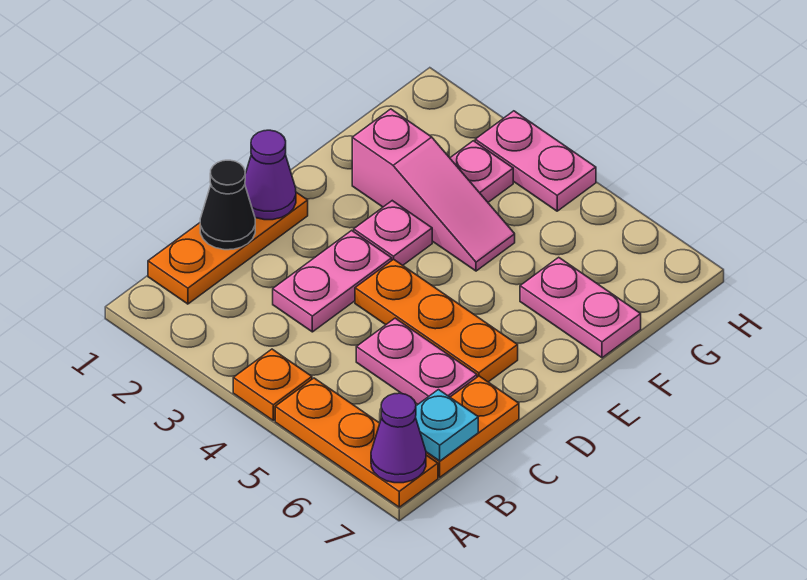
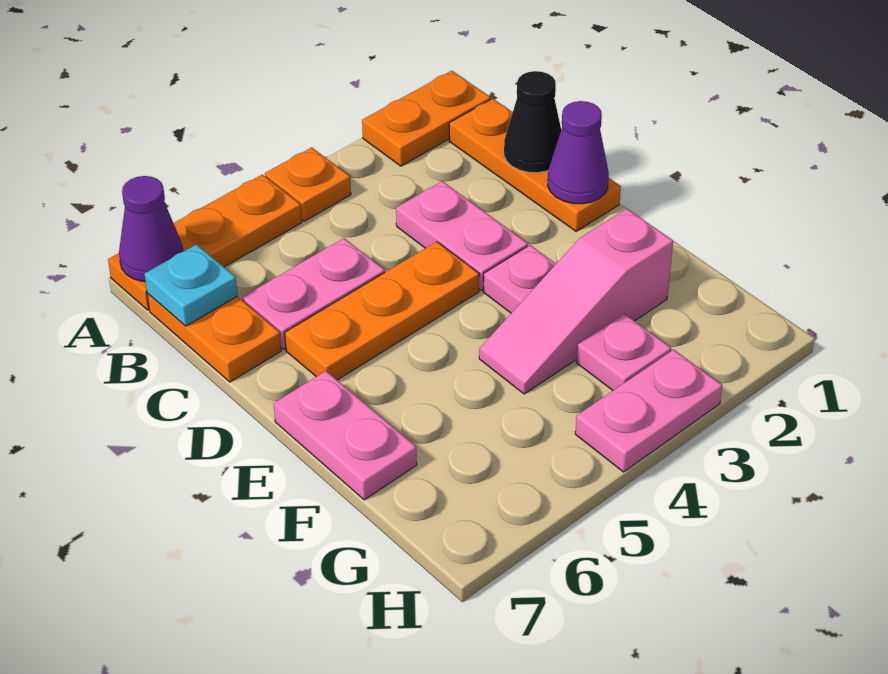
none -> orange plate A1:A2 level 1
pink plate F6:F7 level 1 -> pink plate E7:F7 level 1

